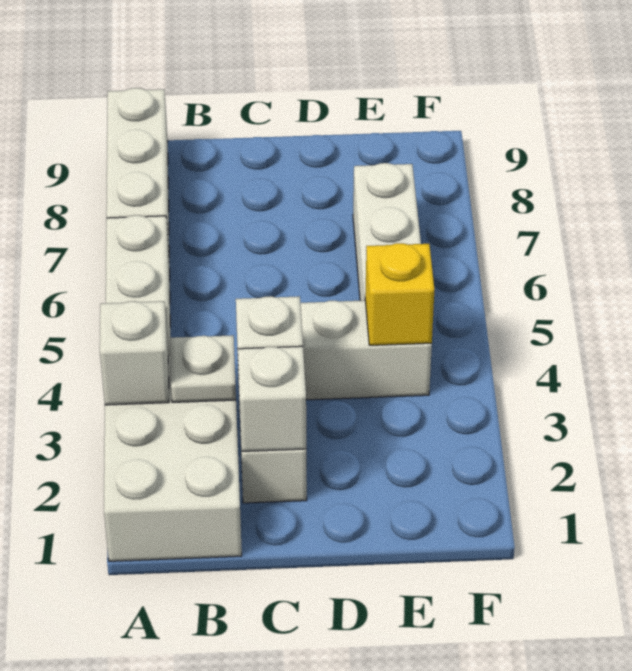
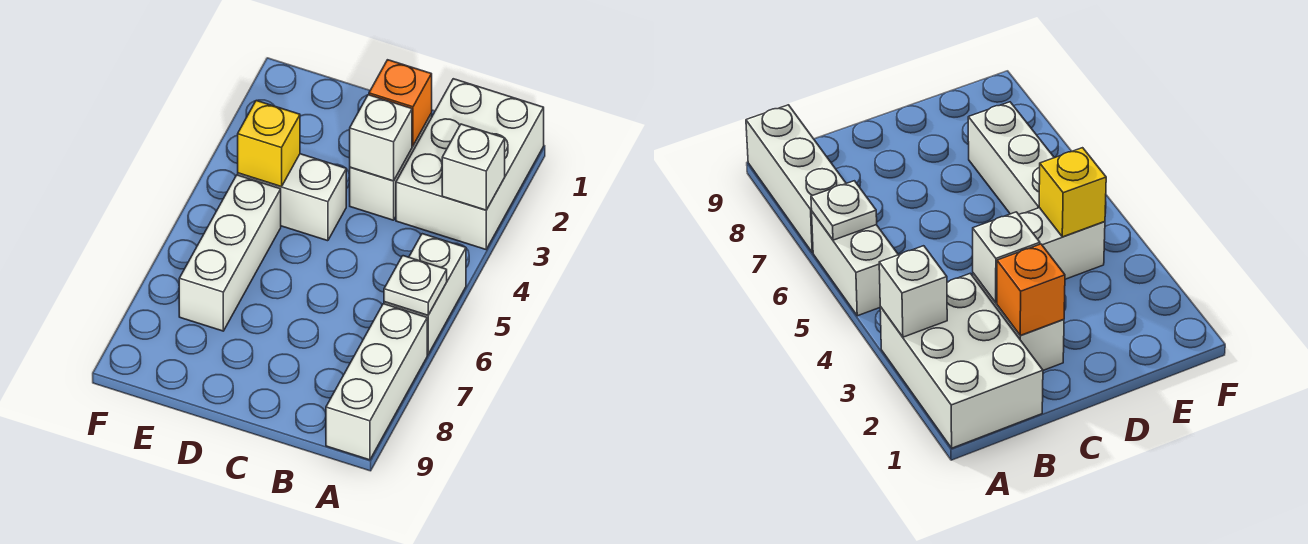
white plate B3 level 2 -> white plate A6 level 2
white brick C2 level 2 -> orange brick C2 level 2

